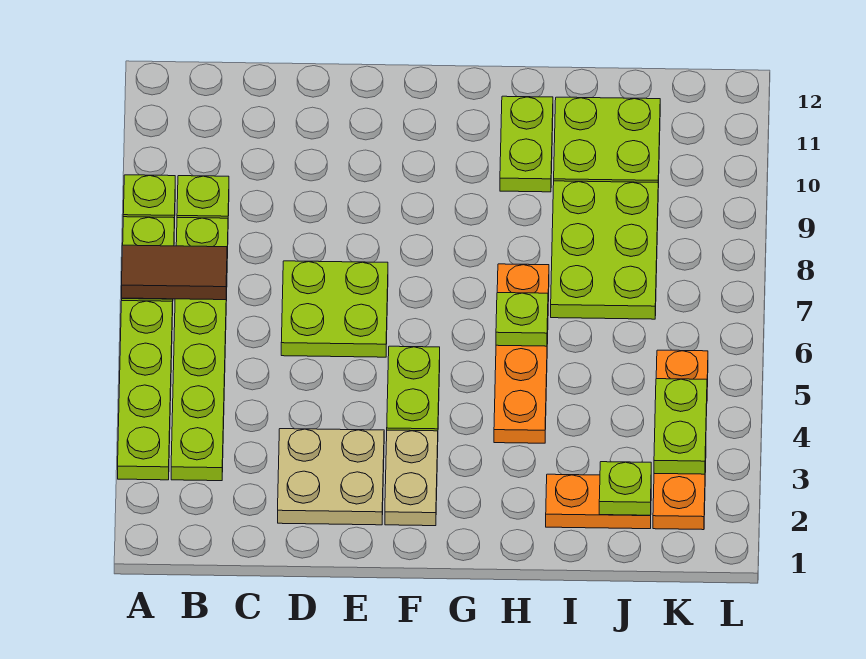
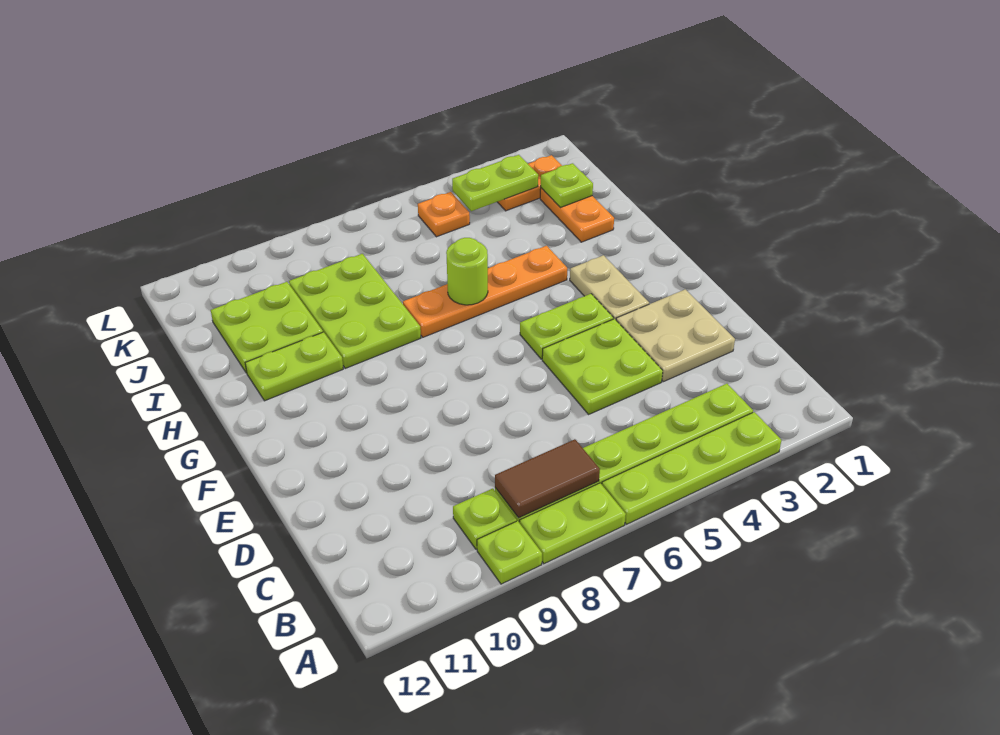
brown tile A7:B7 level 2 -> brown tile B7:B8 level 2
lime plate D6:E7 level 1 -> lime plate D4:E5 level 1
tan plate F2:F3 level 1 -> tan plate F3:G3 level 1
lime plate H6 level 2 -> lime round brick H6 level 2
lime plate I7:J9 level 1 -> lime plate H8:J9 level 1

